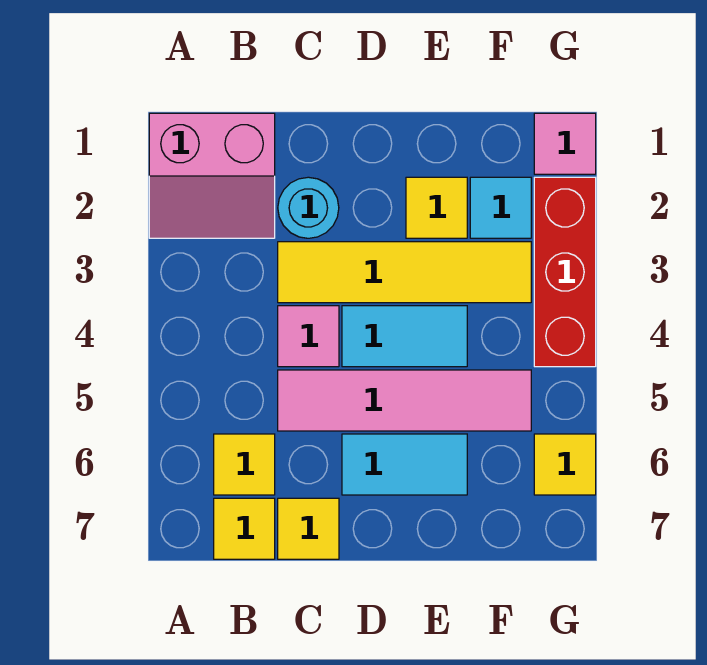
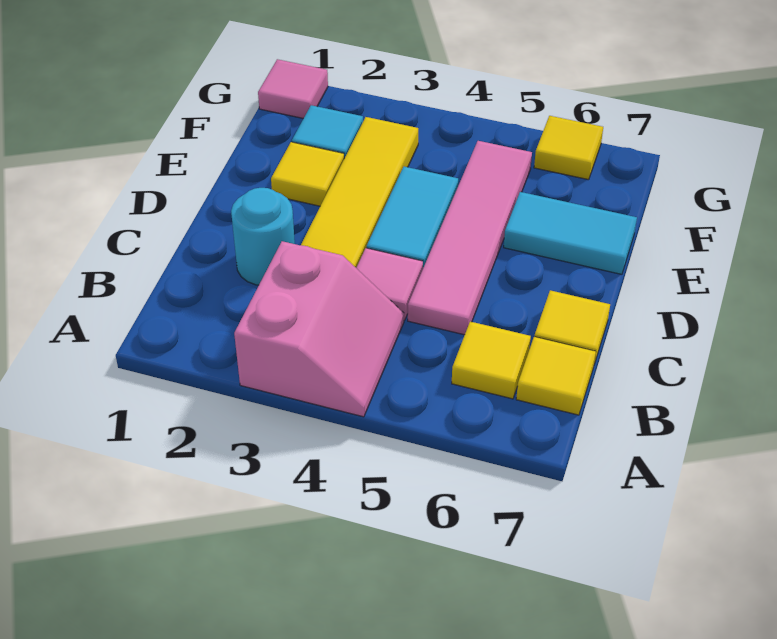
pink slope A1:B2 level 1 top 1 -> pink slope A3:B4 level 1 top 3
cyan tile D6:E6 level 1 -> cyan tile E6:E7 level 1
red brick G2:G4 level 1 -> none

